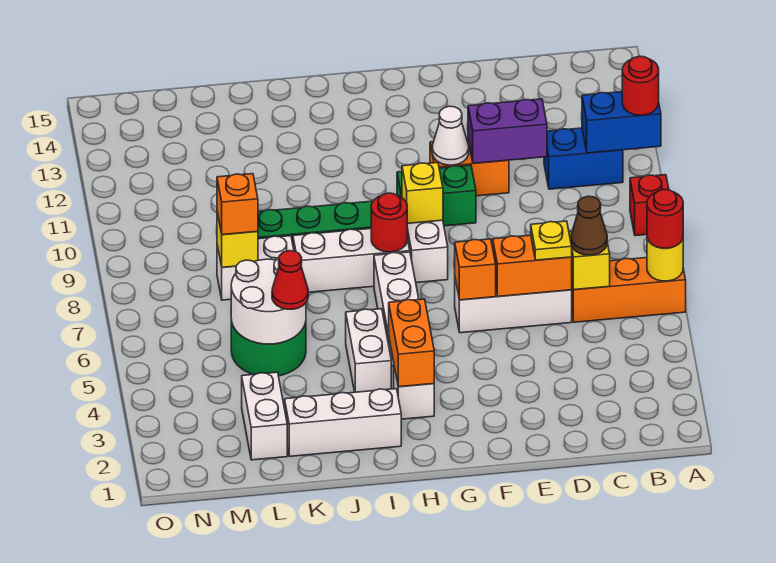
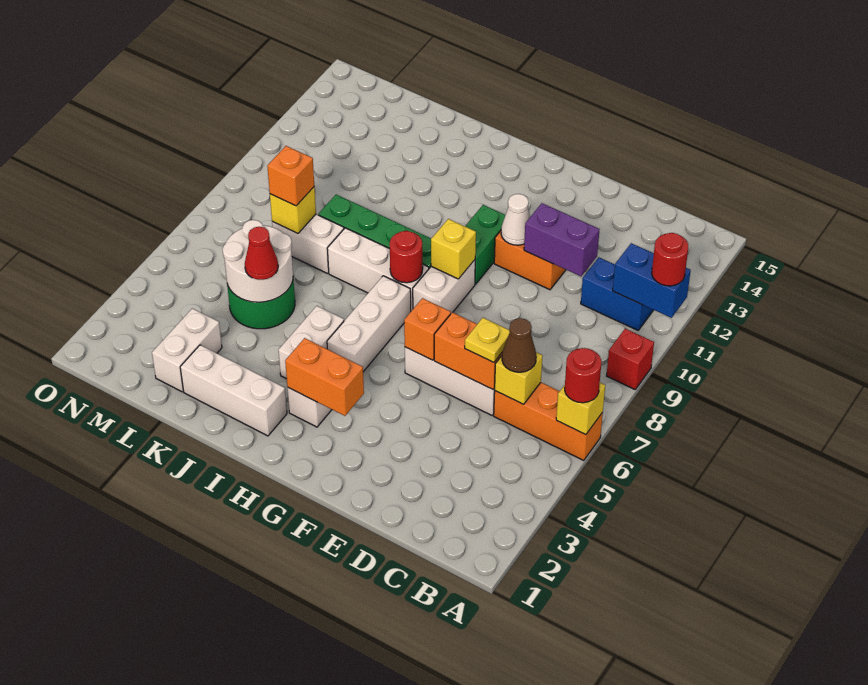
yellow round brick A6 level 2 -> yellow brick A6 level 2
green brick F10:G10 level 1 -> green brick G10:G11 level 1
orange brick H3:H4 level 2 -> orange brick G3:H3 level 2

